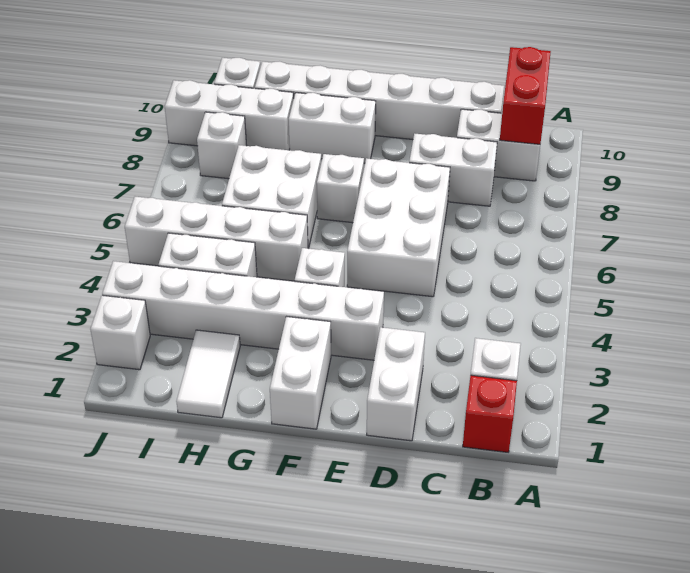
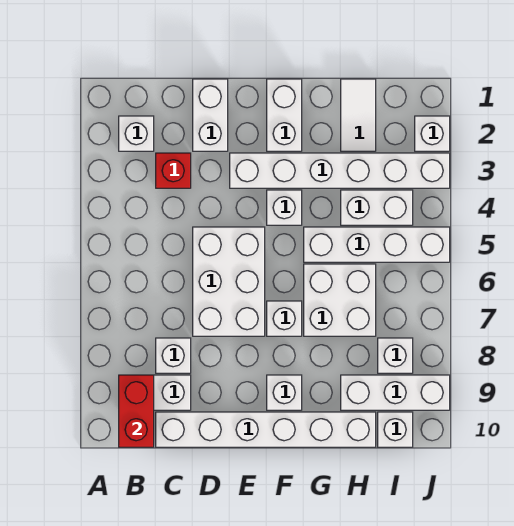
red brick B1 level 1 -> red brick C3 level 1
white brick C8:D8 level 1 -> white brick C8 level 1
white brick F9:G9 level 1 -> white brick F9 level 1

